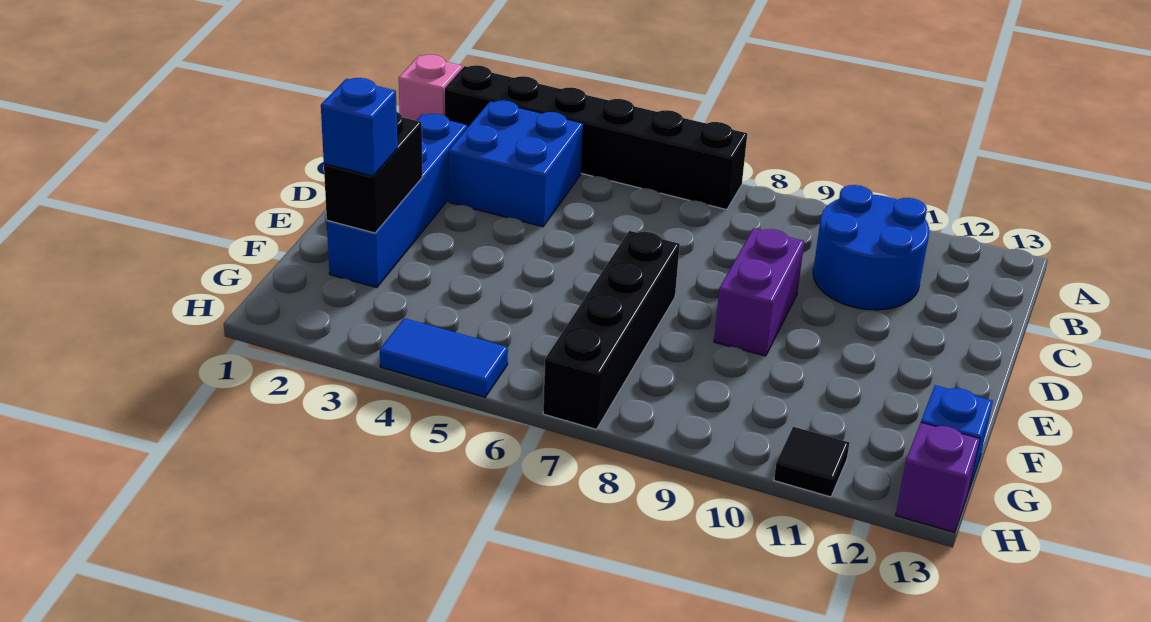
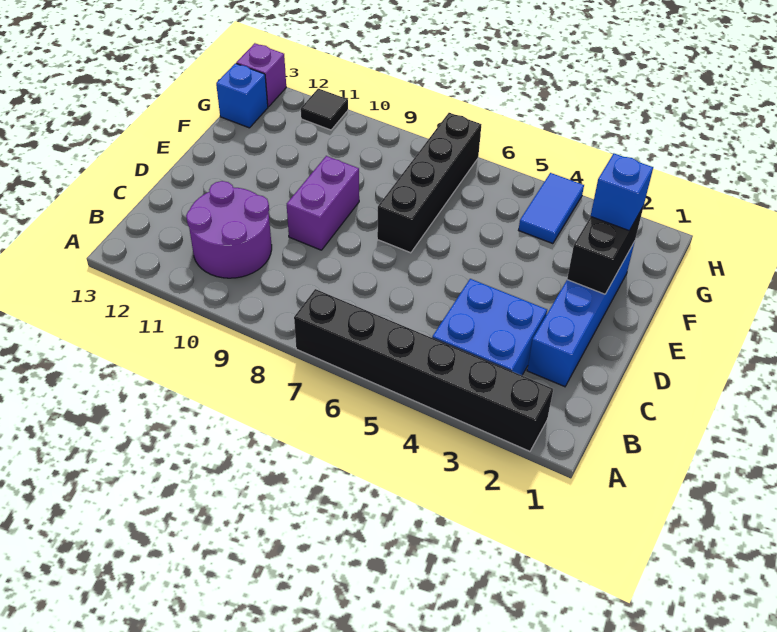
pink brick A1 level 1 -> none
blue round brick B10:C11 level 1 -> purple round brick B10:C11 level 1
blue tile H4:H5 level 1 -> blue tile G4:H4 level 1

